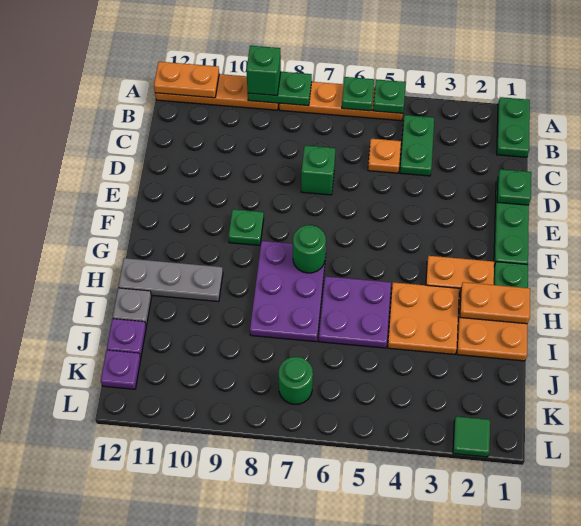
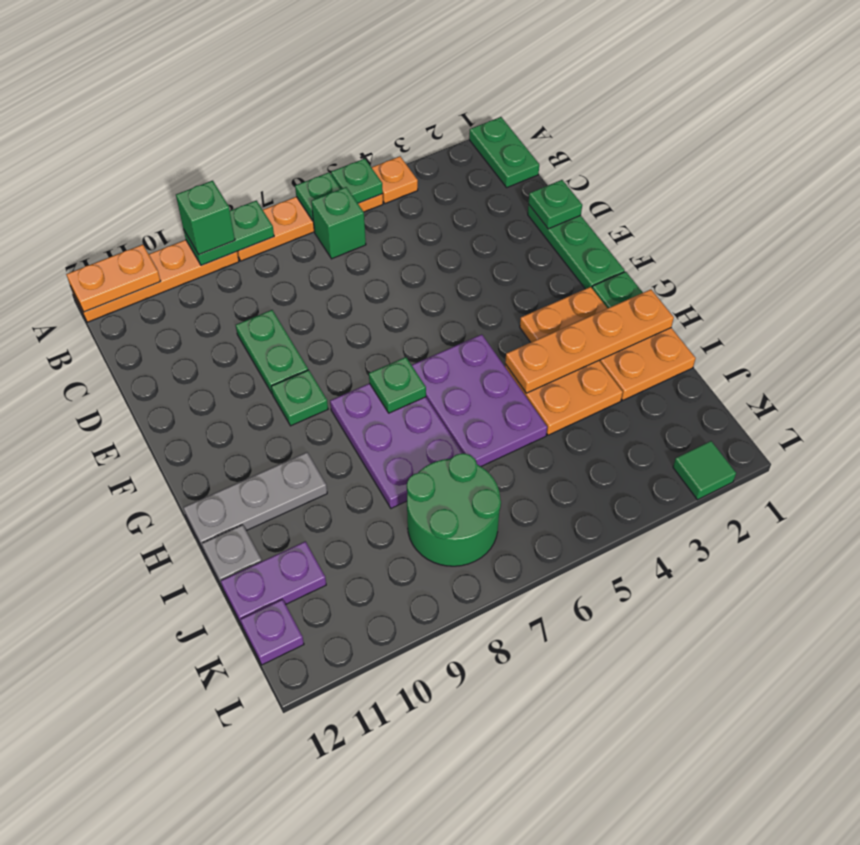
green plate B4:C4 level 1 -> green plate D9:E9 level 1
orange plate C5 level 1 -> orange plate A4 level 1
green brick D7 level 1 -> green brick B6 level 1
green round brick G7 level 2 -> green plate G7 level 2
orange plate H1:H2 level 2 -> orange plate H1:H4 level 2
purple plate H5:I6 level 1 -> purple plate G5:I6 level 1
purple plate J12 level 1 -> purple plate J11:J12 level 1
green round brick K7 level 1 -> green round brick J7:K8 level 1

